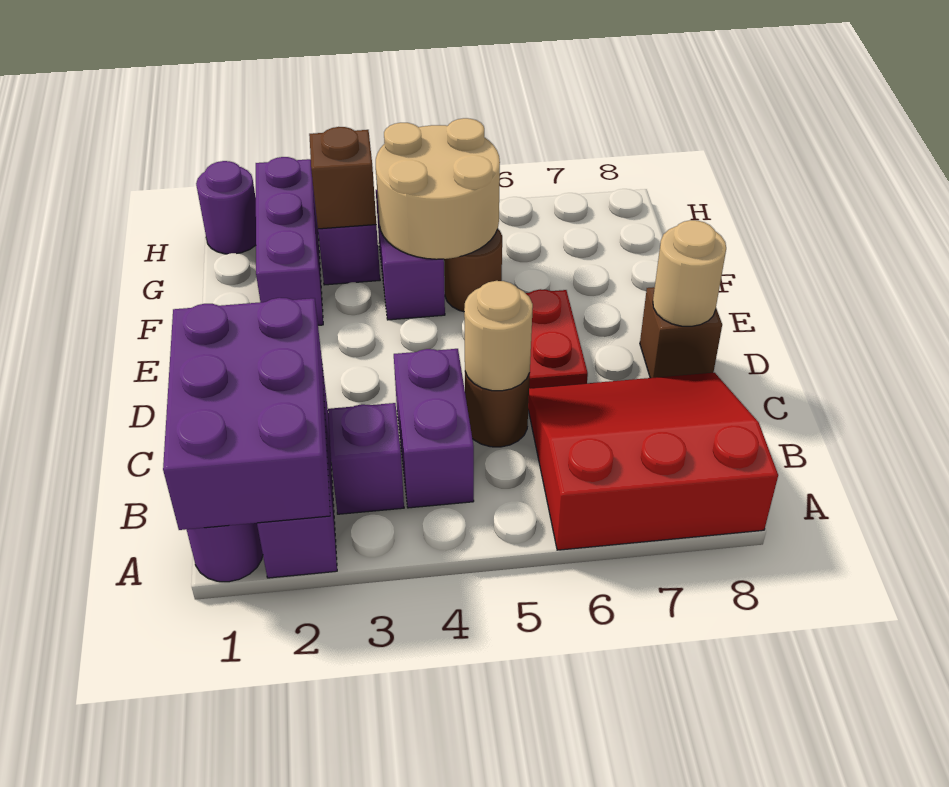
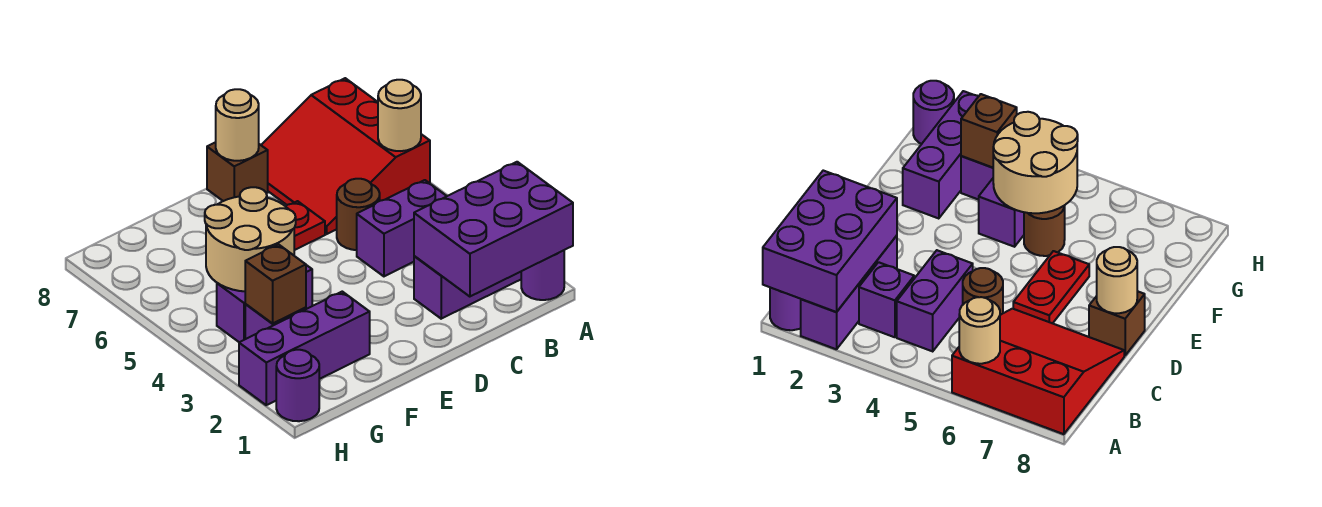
tan round brick C5 level 2 -> tan round brick A6 level 2

